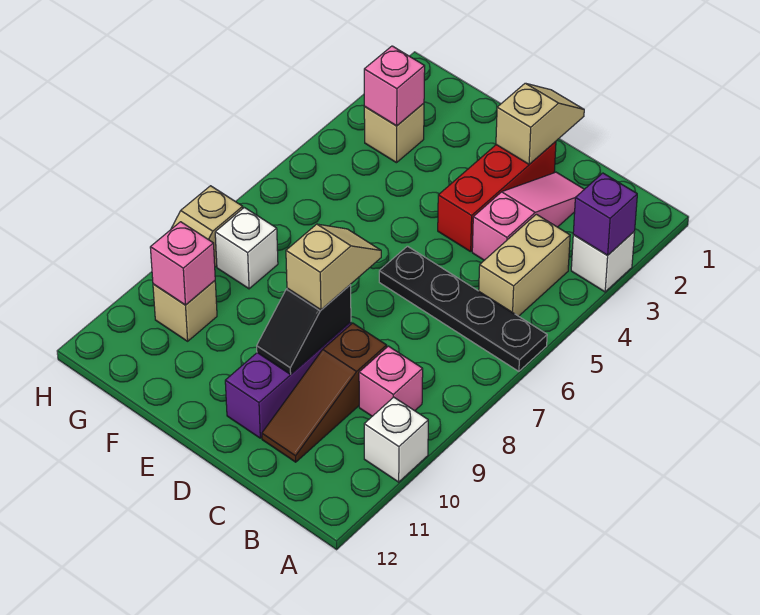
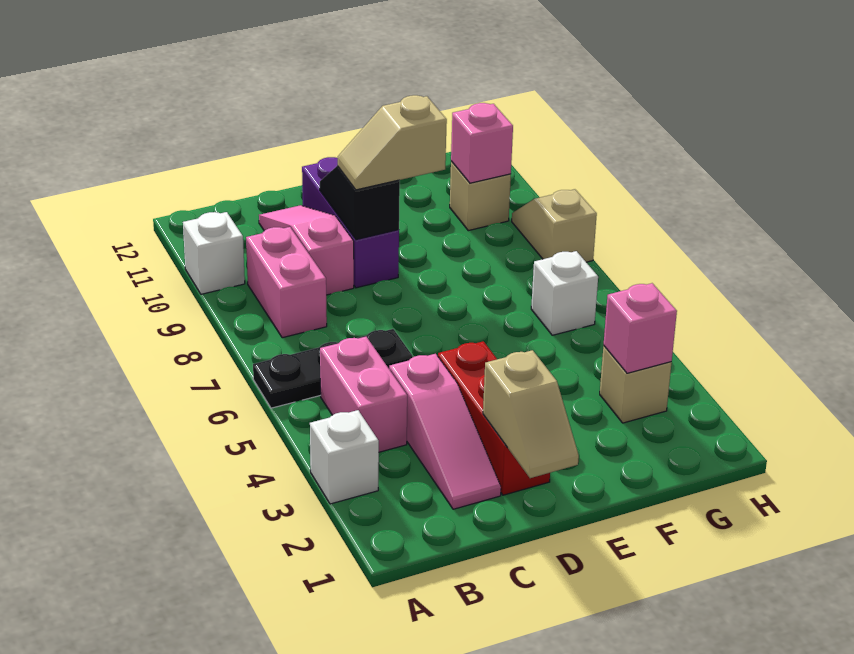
purple brick A3 level 2 -> none
black plate A6:D6 level 1 -> black plate A6:C6 level 1
tan brick B4:B5 level 1 -> pink brick B4:B5 level 1
pink brick B9 level 1 -> pink brick B8:B9 level 1
brown slope C9:C11 level 1 top 9 -> pink slope C9:C11 level 1 top 9
tan slope D8:D9 level 3 top 9 -> tan slope D9:E9 level 3 top E
white brick G8 level 1 -> white brick G6 level 1

